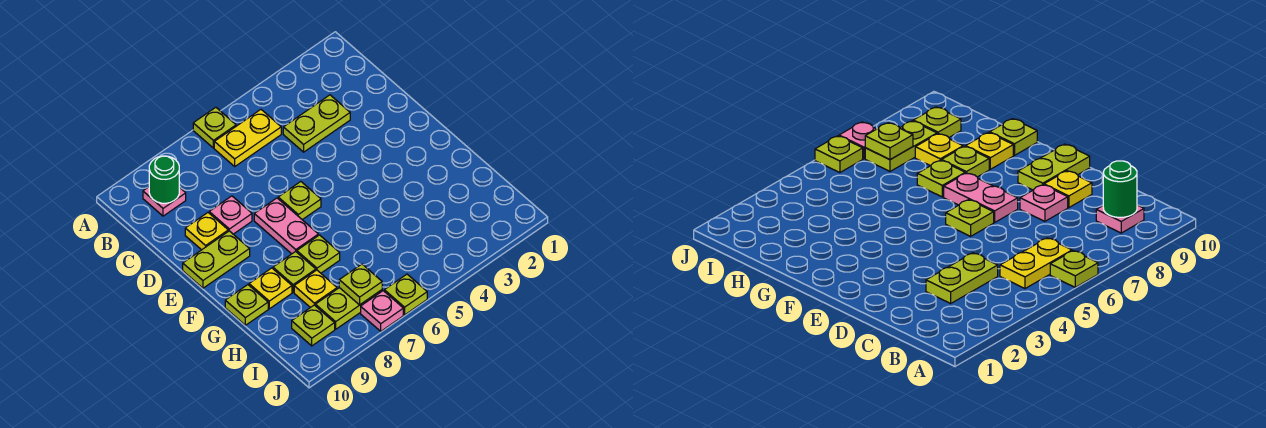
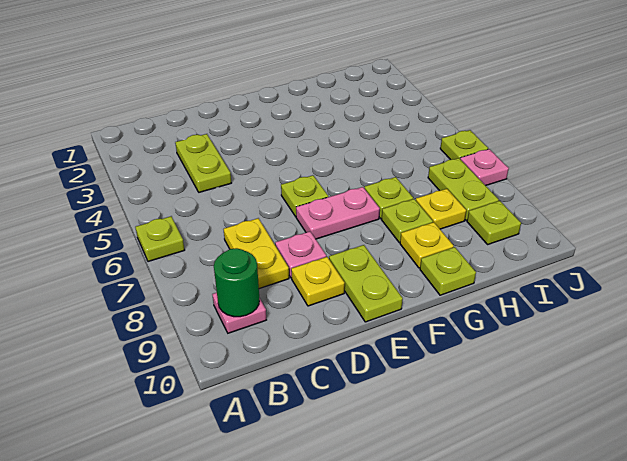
yellow plate B5:B6 level 1 -> yellow plate C7:C8 level 1
lime plate I7 level 2 -> none

